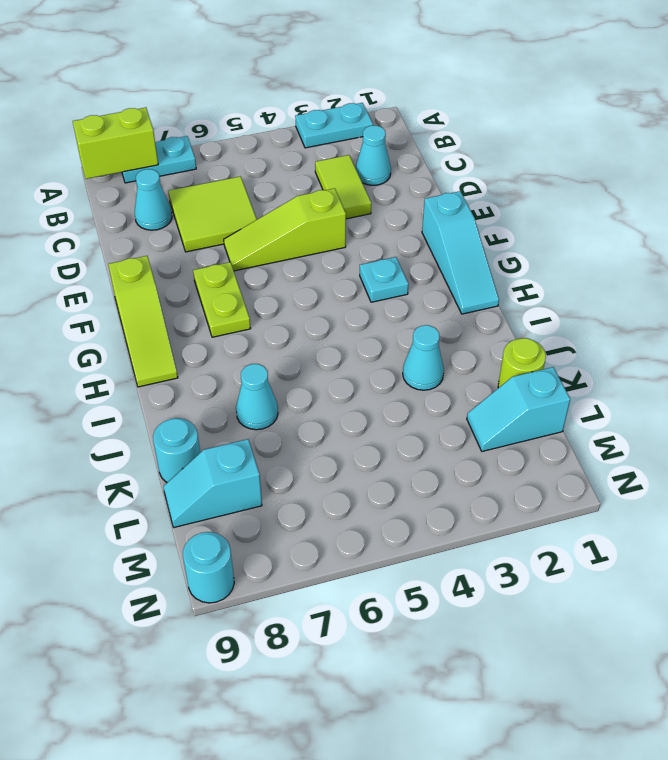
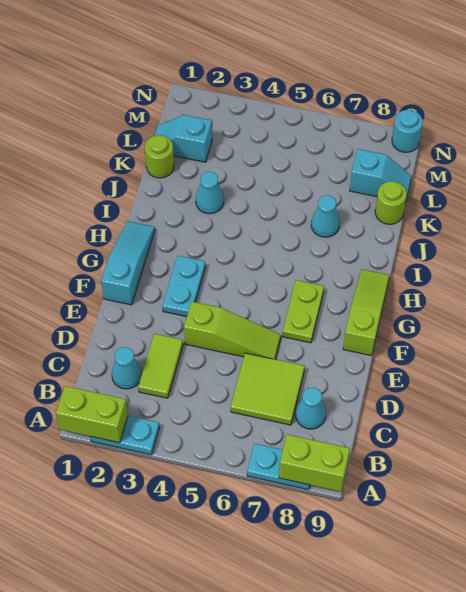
none -> lime brick A1:A2 level 2
cyan plate G3 level 1 -> cyan plate F3:G3 level 1
cyan round brick K9 level 1 -> lime round brick K9 level 1
cyan slope L1:L2 level 1 top 1 -> cyan slope L1:L2 level 1 top 2

